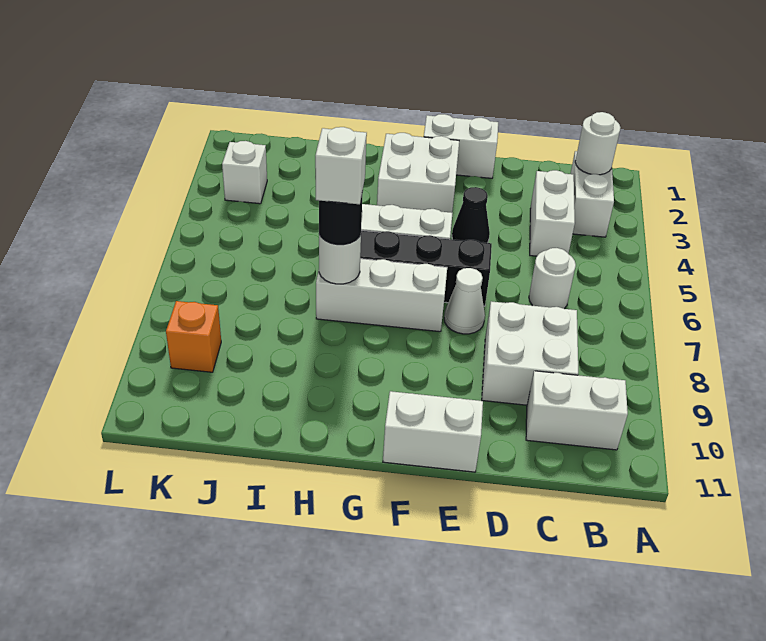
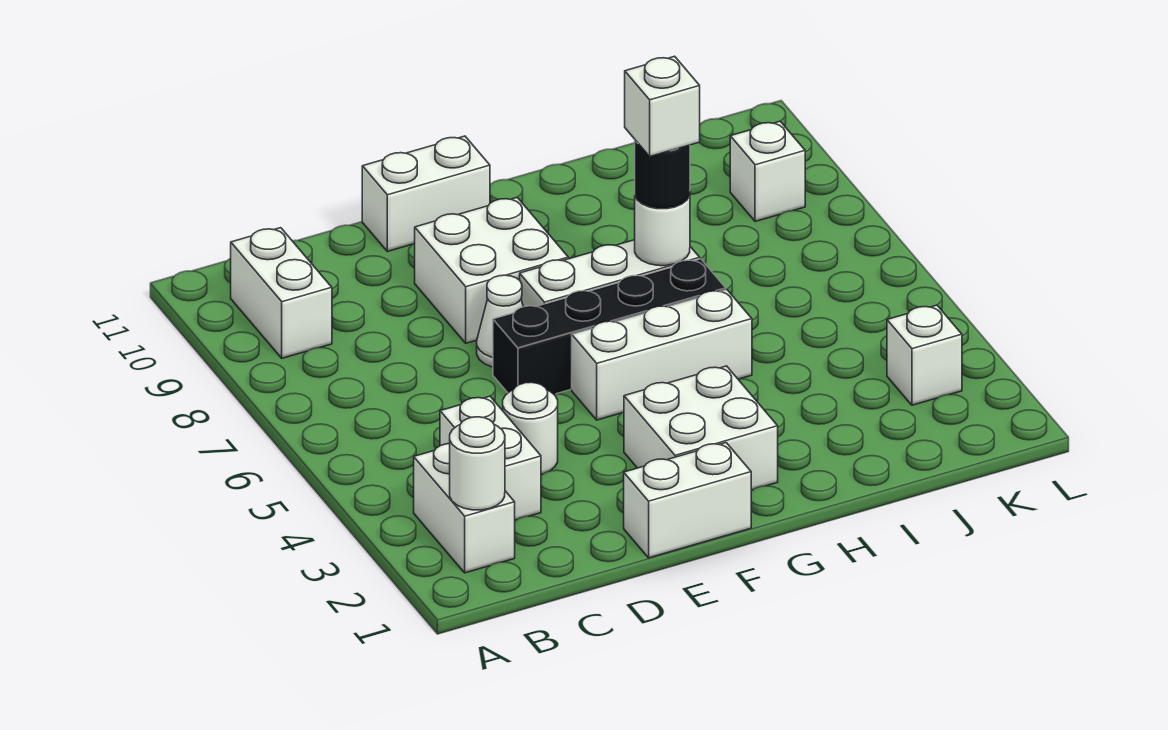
white brick B10:C10 level 1 -> white brick B9:B10 level 1
white round brick C6 level 1 -> white round brick D4 level 1
white brick C8:D9 level 1 -> white brick E8:F9 level 1
black cone E4 level 1 -> none
orange brick K9 level 1 -> white brick K9 level 1

